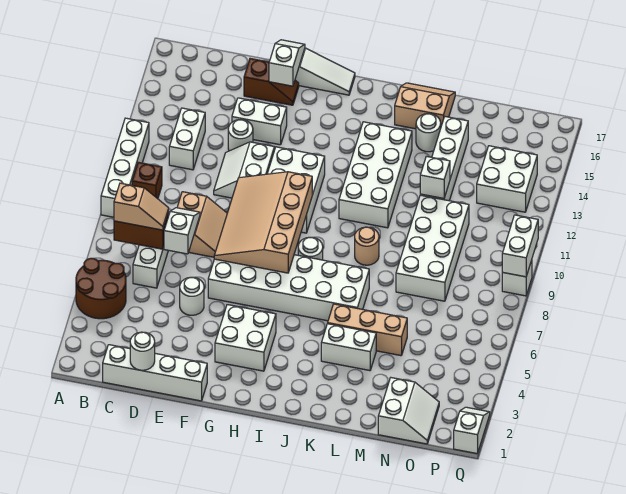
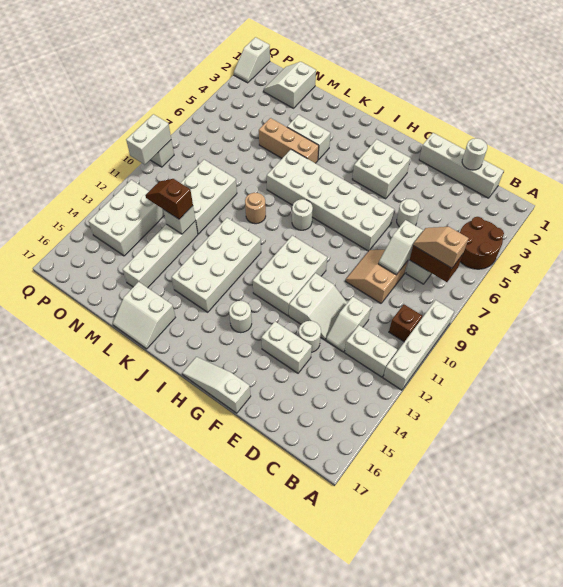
white brick C12:C13 level 1 -> white brick B12:C12 level 1
brown slope E16:F16 level 1 top E -> brown slope M12:N12 level 3 top M
tan slope F7:H10 level 2 top H -> none
white slope F16:F17 level 2 top 16 -> white slope D11:D12 level 1 top 11
tan slope K16:L17 level 1 top 16 -> white slope K16:L17 level 1 top 16
white round brick L15 level 1 -> white round brick H14 level 1
white brick M8:N11 level 1 -> white brick M9:N11 level 1
white brick O13:P14 level 1 -> white brick O12:P14 level 1

